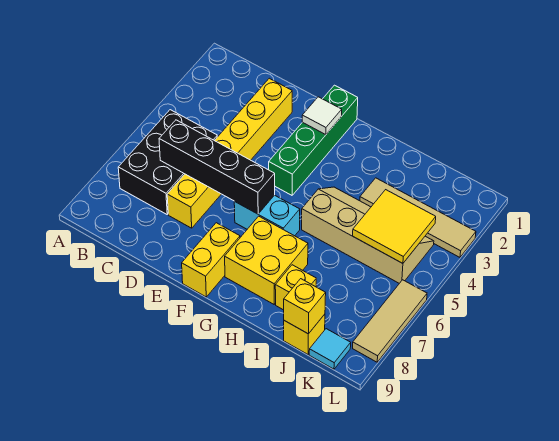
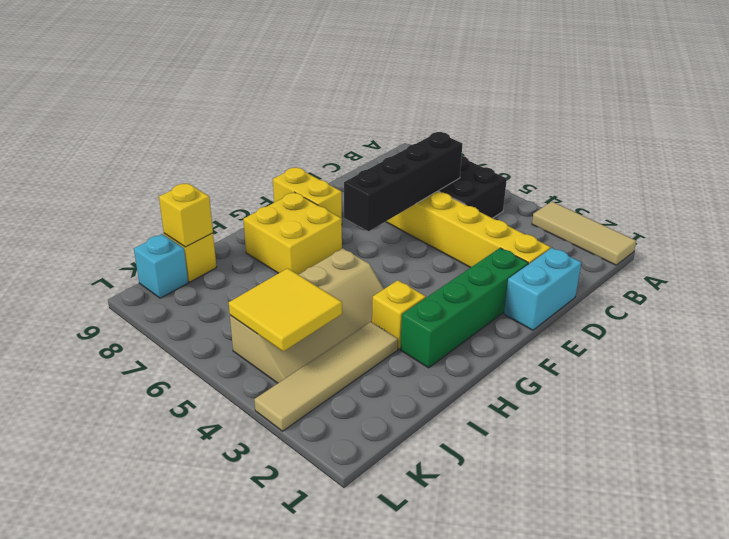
green brick F1:F4 level 1 -> green brick E2:H2 level 1
white tile F2 level 2 -> none
cyan brick F6:G6 level 1 -> cyan brick D1:E1 level 1
yellow brick I8 level 1 -> yellow brick H3 level 1
cyan tile K9 level 1 -> cyan brick K9 level 1
tan tile L6:L8 level 1 -> tan tile A1:A3 level 1

